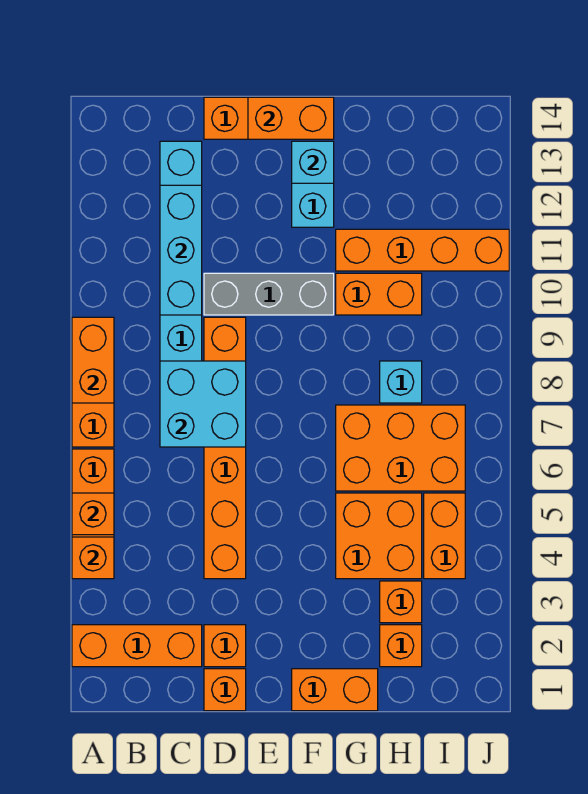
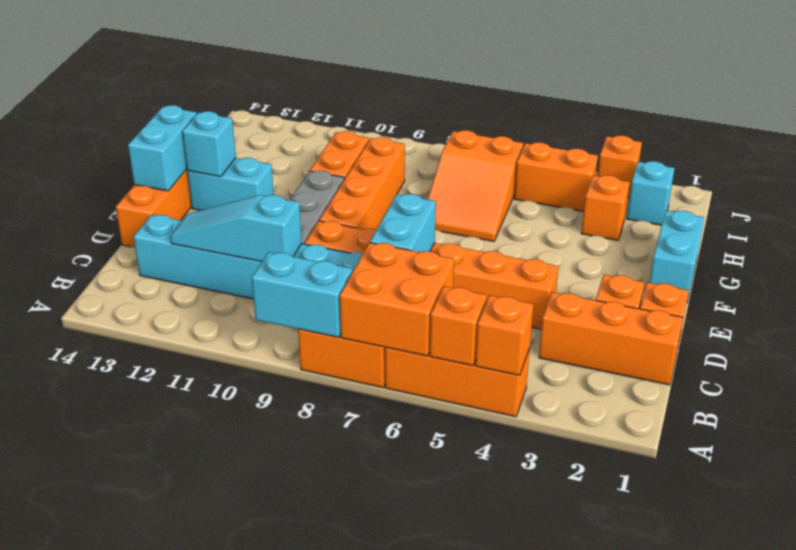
orange brick A2:C2 level 1 -> orange brick C1:C3 level 1
orange brick A8:A9 level 2 -> cyan brick A8:A9 level 2
cyan brick C7:D8 level 2 -> cyan brick C7:D7 level 2
cyan brick C10:C12 level 2 -> cyan slope C10:C12 level 2 top 10
orange brick E14:F14 level 2 -> cyan brick E14:F14 level 2
orange brick F1:G1 level 1 -> cyan brick F1:G1 level 1
orange brick G4:H5 level 1 -> orange brick A6:B7 level 2
orange brick G6:I7 level 1 -> orange slope G6:I7 level 1 top I
orange brick G11:J11 level 1 -> orange brick E9:H9 level 1
orange brick H2 level 1 -> orange brick J3 level 1
cyan brick H8 level 1 -> cyan brick I2 level 1

